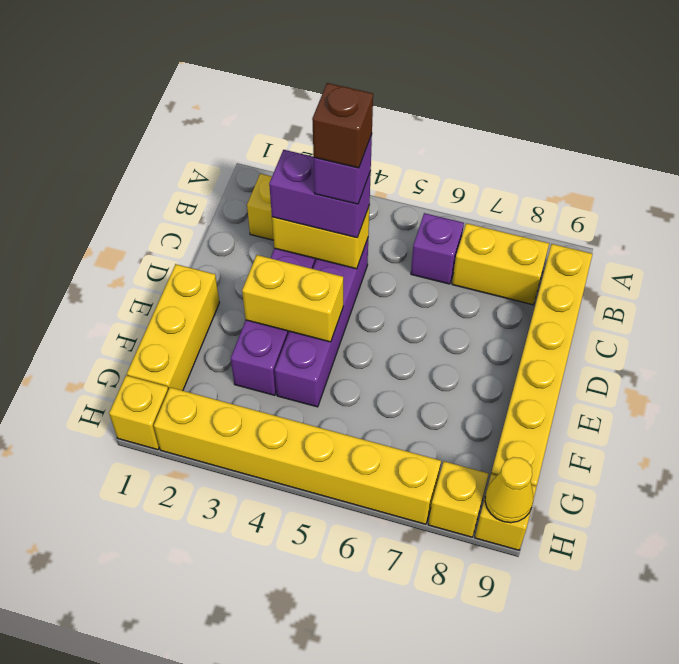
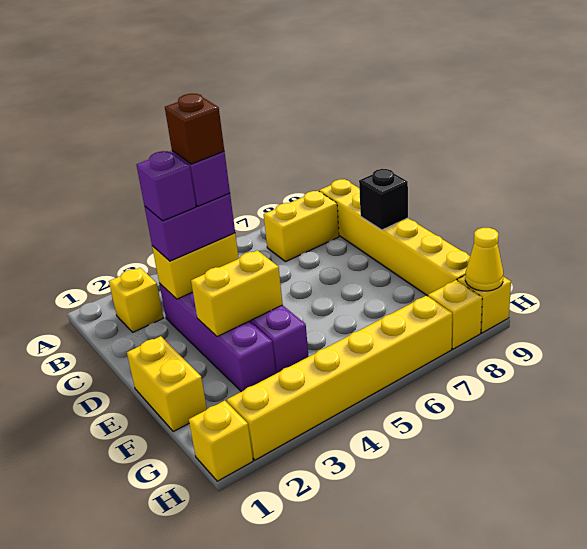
purple brick B6 level 1 -> purple brick C3 level 4
none -> black brick D9 level 2
yellow brick E1:G1 level 1 -> yellow brick E1:F1 level 1

